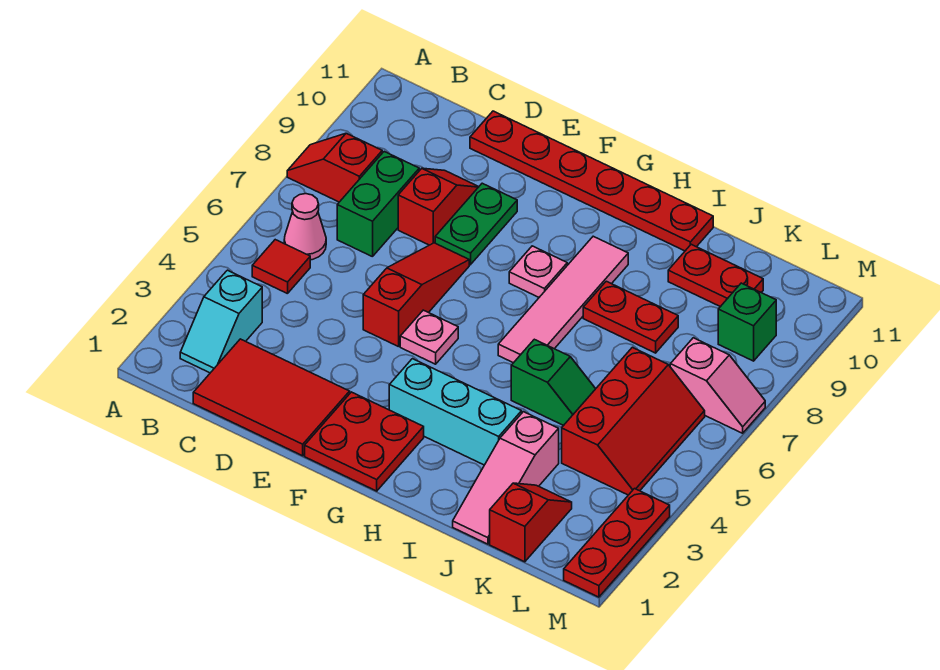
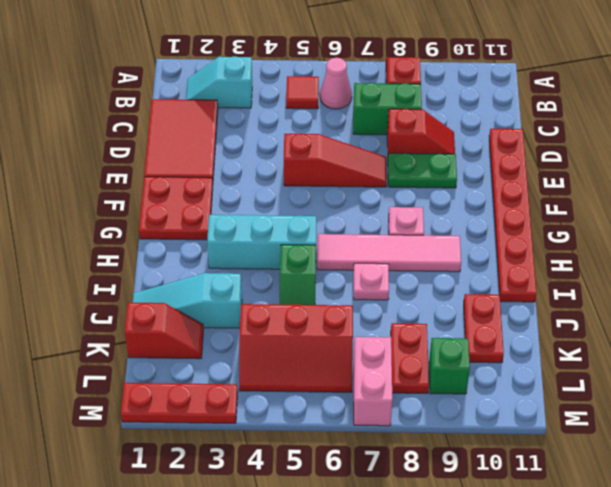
pink plate F5 level 1 -> pink plate I7 level 1
cyan brick G3:I3 level 1 -> cyan brick H3:H5 level 1
red plate I8:J8 level 1 -> red plate K8:L8 level 1
pink slope J1:J3 level 1 top 3 -> cyan slope J1:J3 level 1 top 3
pink slope L7:M7 level 1 top L -> pink brick L7:M7 level 1

